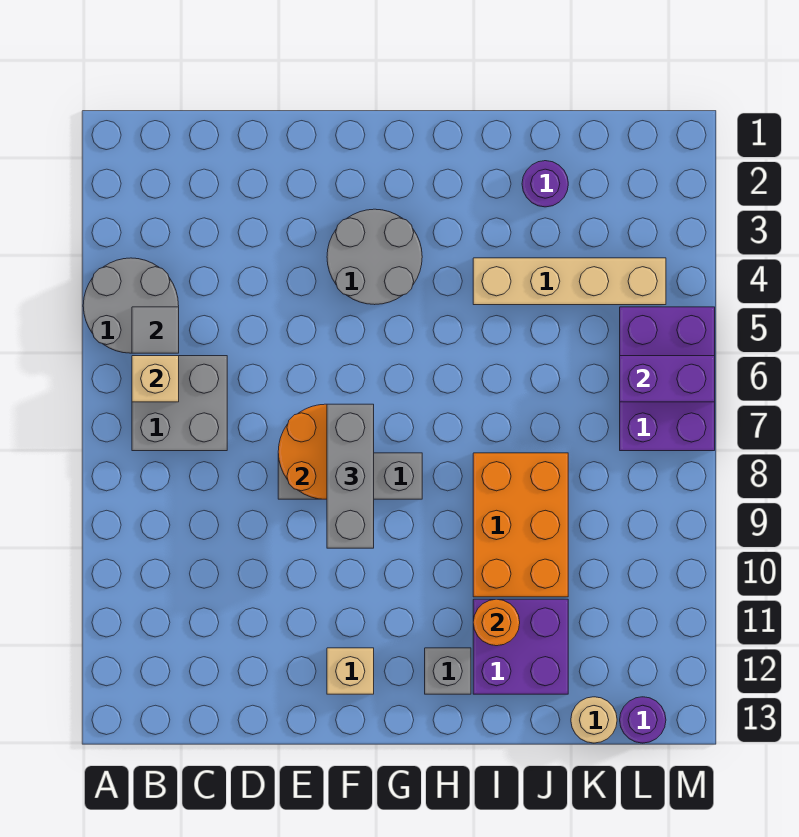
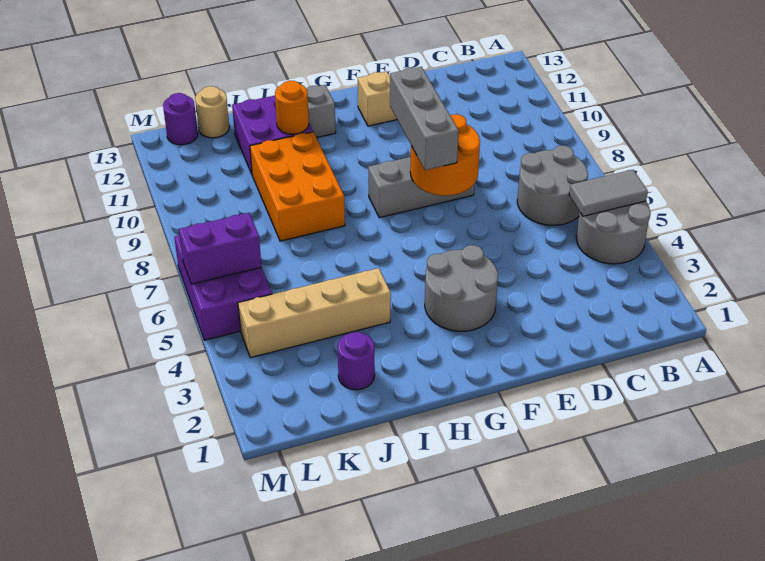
grey tile B5 level 2 -> grey tile A5:B5 level 2
grey brick B6:C7 level 1 -> grey round brick B6:C7 level 1
tan brick B6 level 2 -> none

